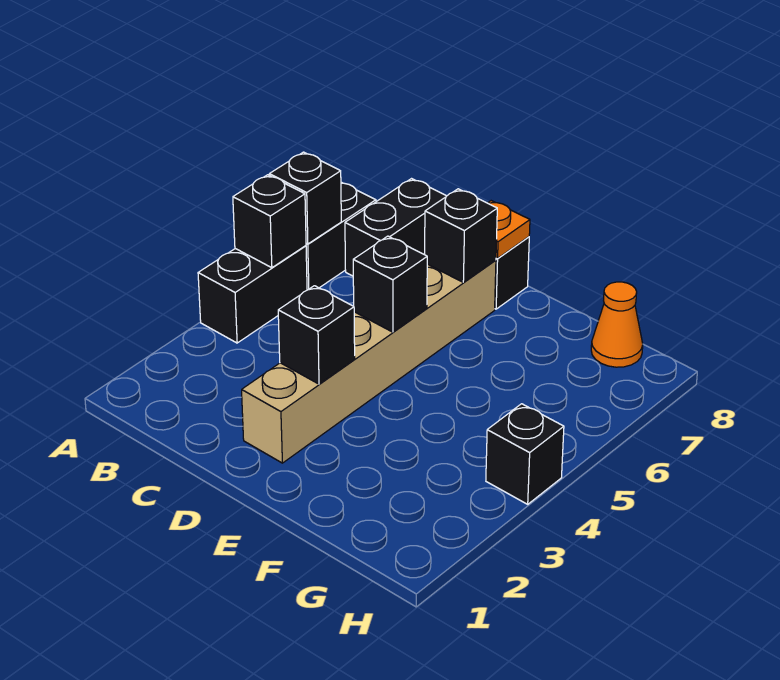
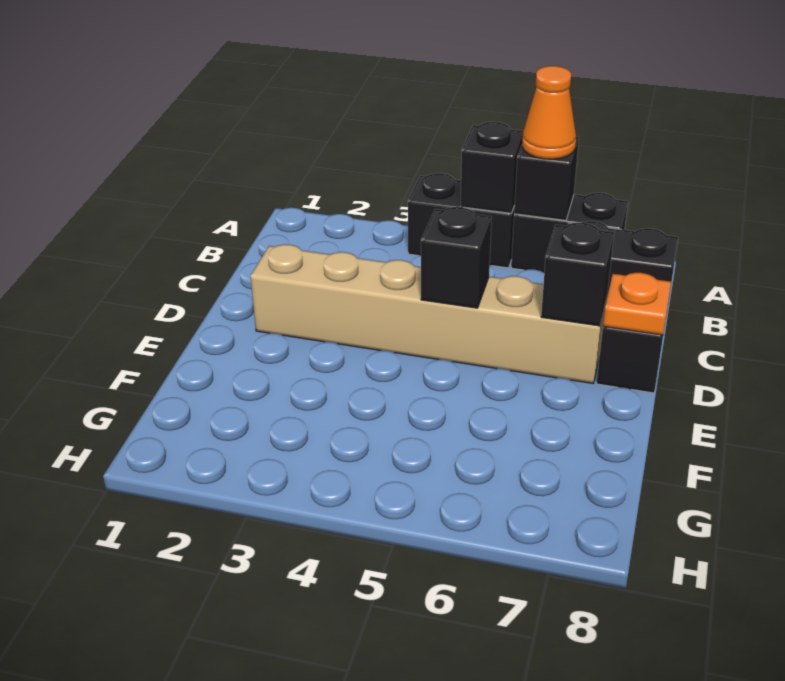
black brick D3 level 2 -> none
orange cone G8 level 1 -> orange cone A6 level 3
black brick H4 level 1 -> none

